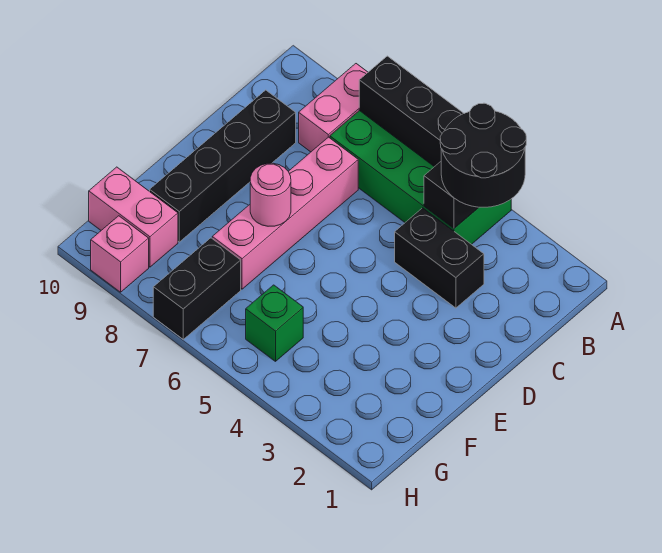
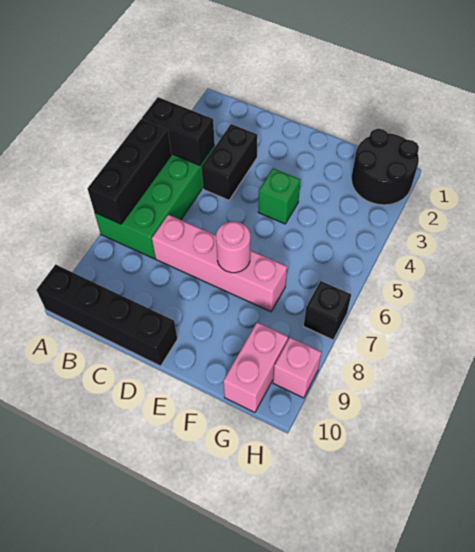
black round brick A3:B4 level 3 -> black round brick G1:H2 level 1
pink brick A8:B8 level 1 -> none
black brick C9:F9 level 1 -> black brick A10:D10 level 1
green brick G5 level 1 -> green brick E4 level 1
black brick G7:H7 level 1 -> black brick H7 level 1

